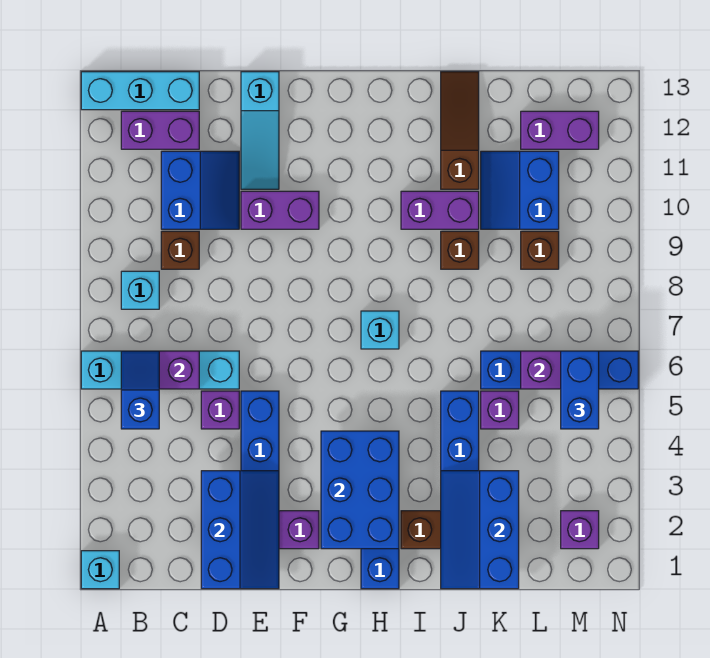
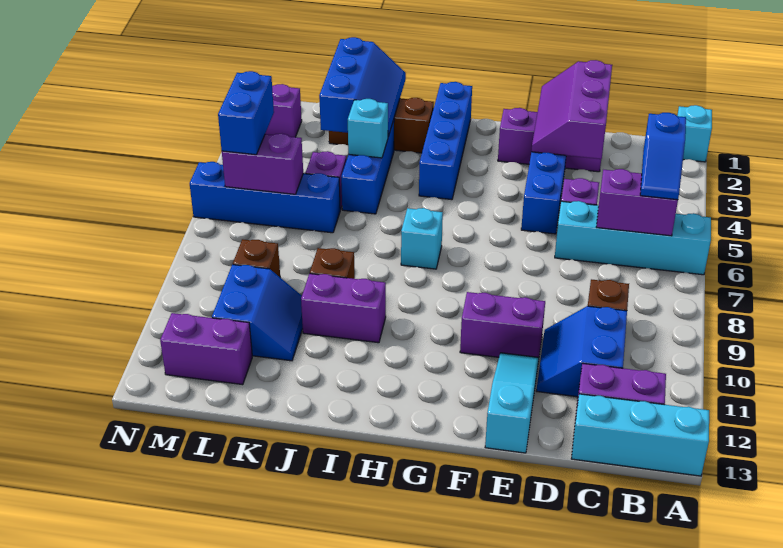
cyan brick B8 level 1 -> cyan brick J4 level 2
blue slope D1:E3 level 2 top D -> purple slope D1:E3 level 2 top D
blue brick G2:H4 level 2 -> none
brown slope J11:J13 level 1 top 11 -> none

